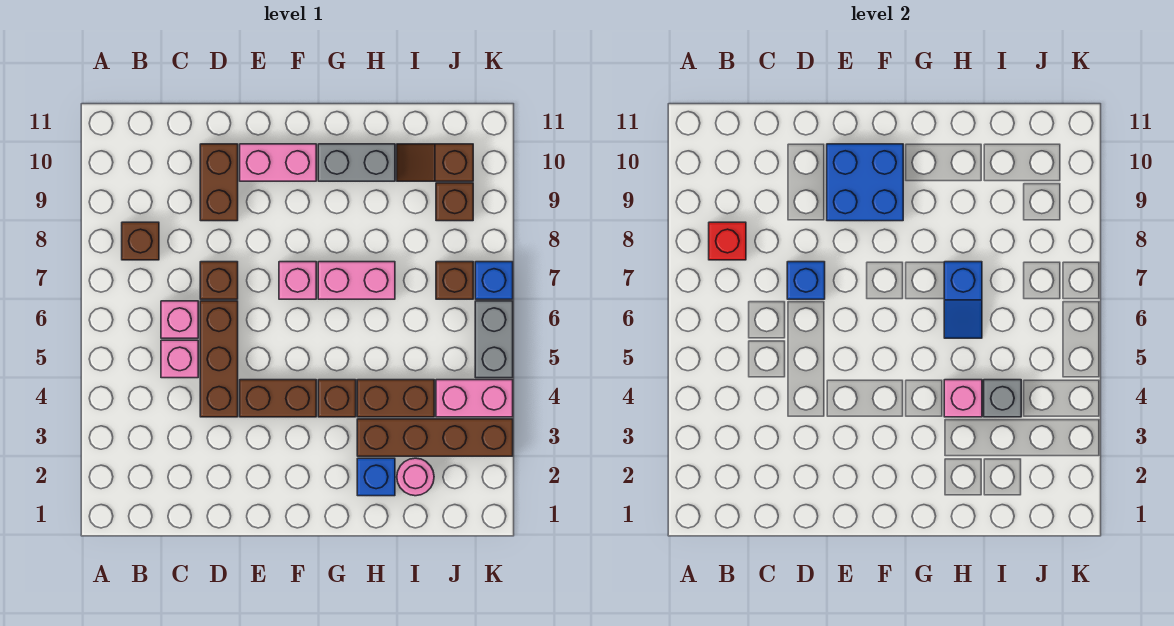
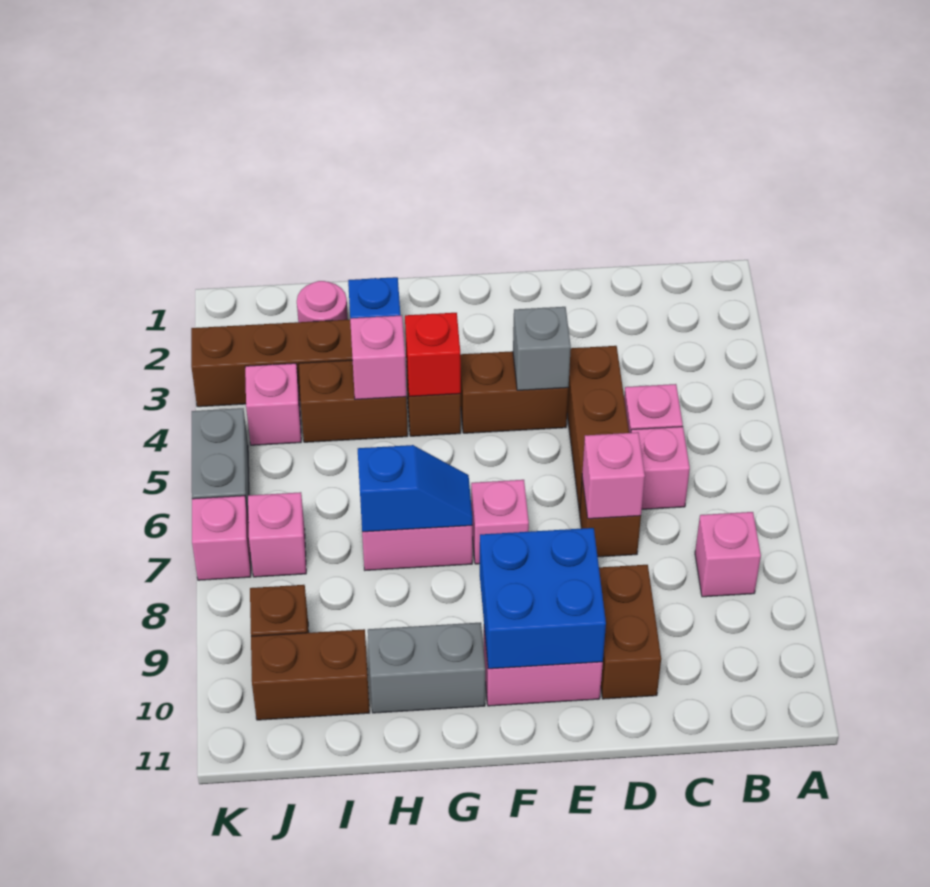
brown brick B8 level 1 -> pink brick B8 level 1
red brick B8 level 2 -> red brick G4 level 2
blue brick D7 level 2 -> pink brick D7 level 2
blue slope H6:H7 level 2 top 7 -> blue slope G7:H7 level 2 top H
grey brick I4 level 2 -> grey brick E4 level 2
brown slope I10:J10 level 1 top J -> brown brick I10:J10 level 1
pink brick J4:K4 level 1 -> pink brick J4 level 1
brown brick J7 level 1 -> pink brick J7 level 1
blue brick K7 level 1 -> pink brick K7 level 1

